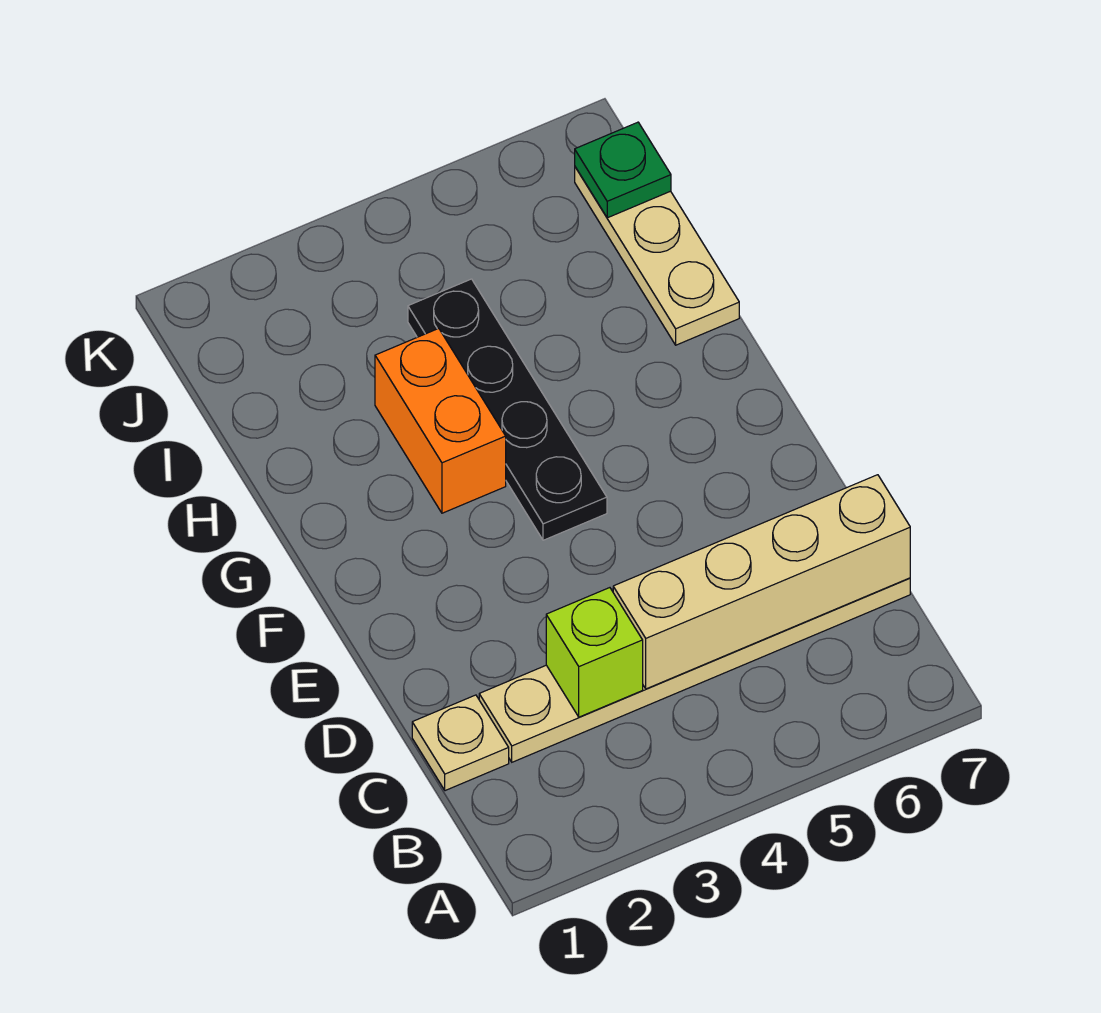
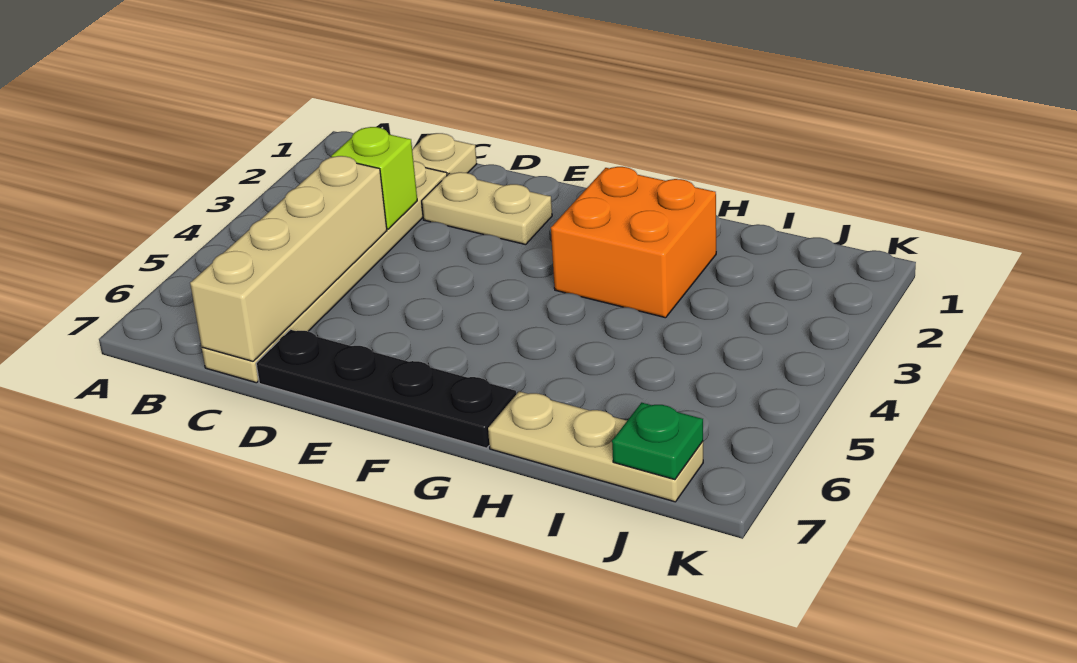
none -> tan plate D2:E2 level 1
black plate F4:I4 level 1 -> black plate D7:G7 level 1
orange brick G3:H3 level 1 -> orange brick G2:H3 level 1

